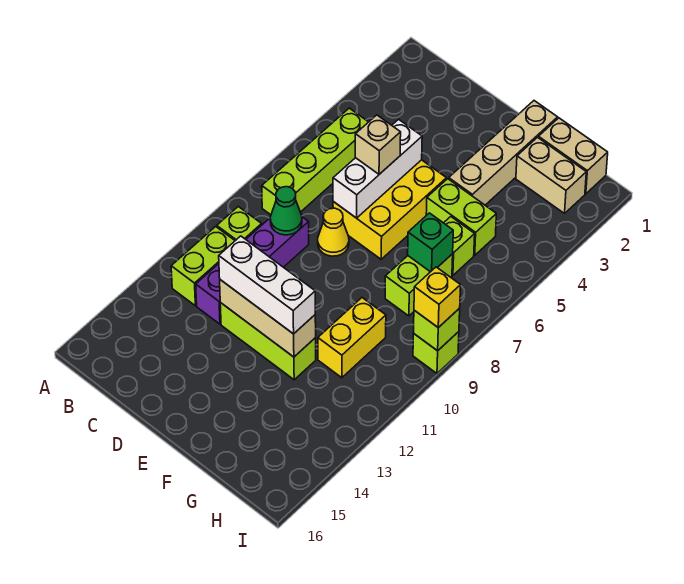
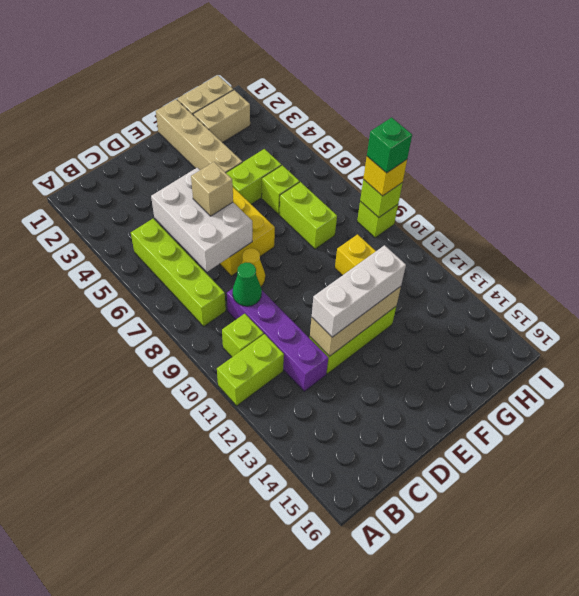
lime brick B11:B12 level 1 -> lime brick A11:B11 level 1
white brick D5:D7 level 2 -> white brick C5:D7 level 2
green brick G7 level 2 -> green brick I9 level 4

